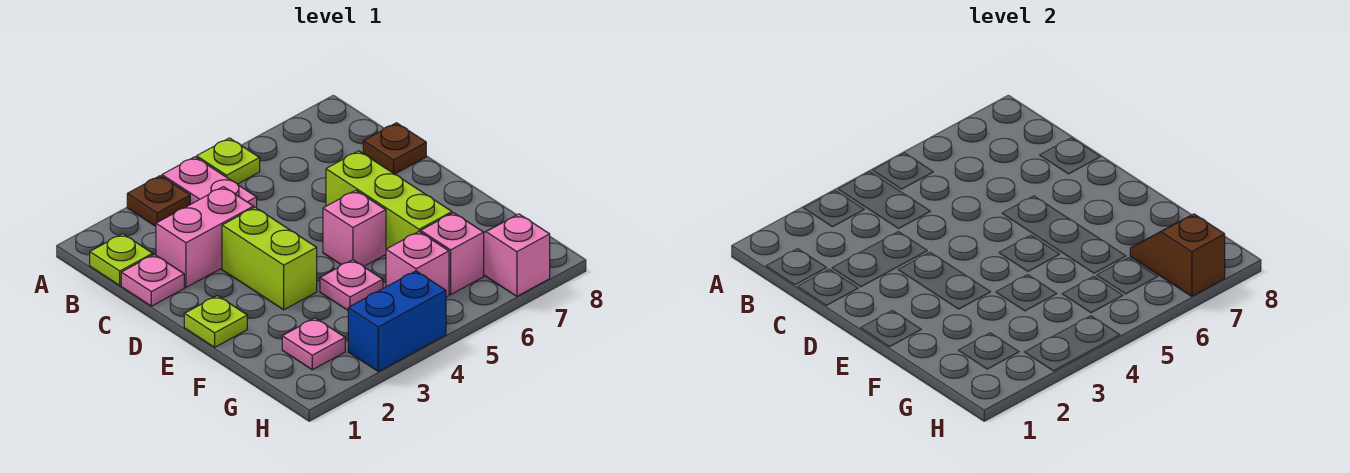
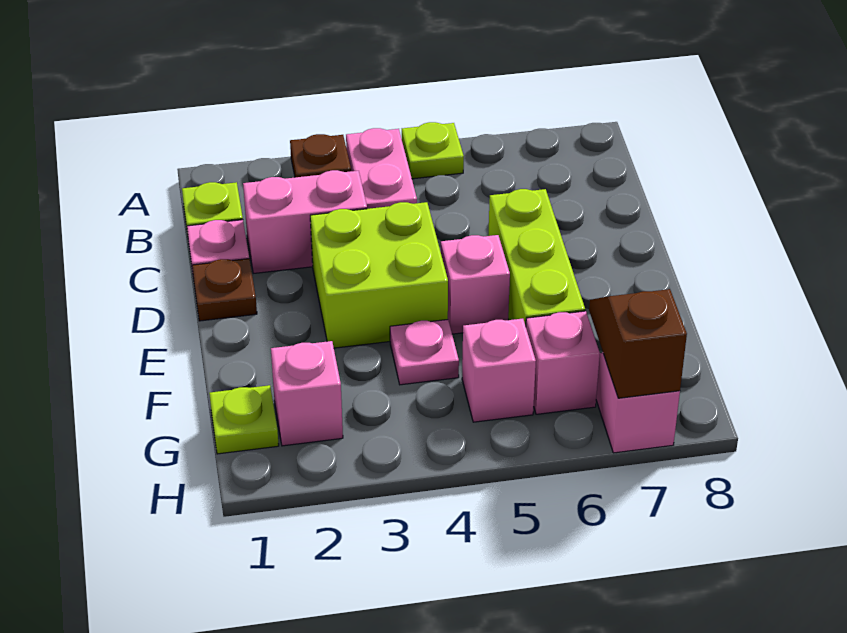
brown plate C8 level 1 -> brown plate D1 level 1
lime brick D3:E3 level 1 -> lime brick D3:E4 level 1
lime plate E1 level 1 -> lime plate G1 level 1
pink plate G2 level 1 -> pink brick G2 level 1
blue brick H3:H4 level 1 -> none

